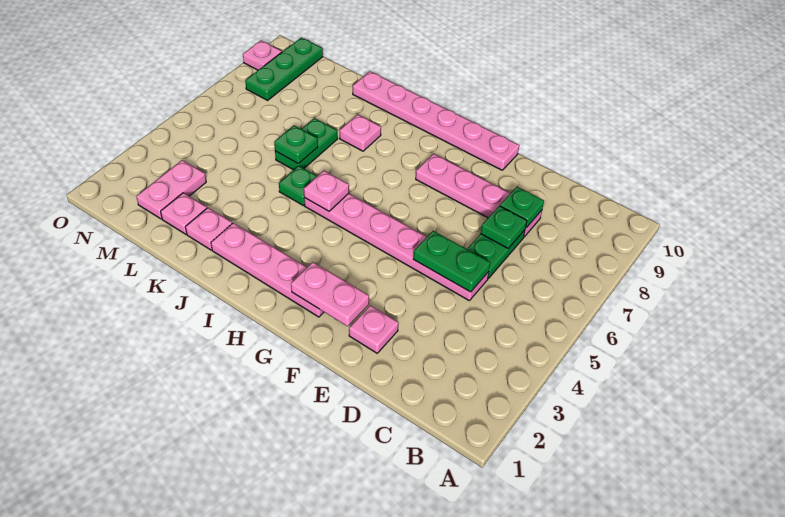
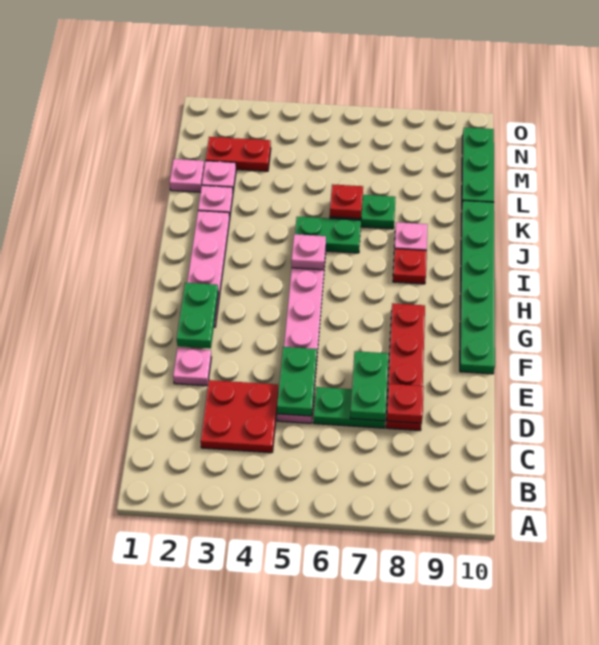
none -> red plate C3:D4 level 1
green plate D7 level 2 -> green plate D7:E7 level 2
pink plate D8:G8 level 1 -> red plate D8:G8 level 1
green plate D8 level 2 -> red plate D8 level 2
pink plate F2:G2 level 2 -> green plate F2:G2 level 2
pink plate F10:K10 level 1 -> green plate F10:K10 level 1
none -> red plate I8 level 1
green plate J5 level 1 -> green plate J5:J6 level 1
green plate K6 level 2 -> red plate K6 level 2
pink plate M2:M3 level 1 -> red plate M2:M3 level 1
green plate N8:N10 level 1 -> green plate L10:N10 level 1
pink plate O9 level 1 -> pink plate L1 level 1

